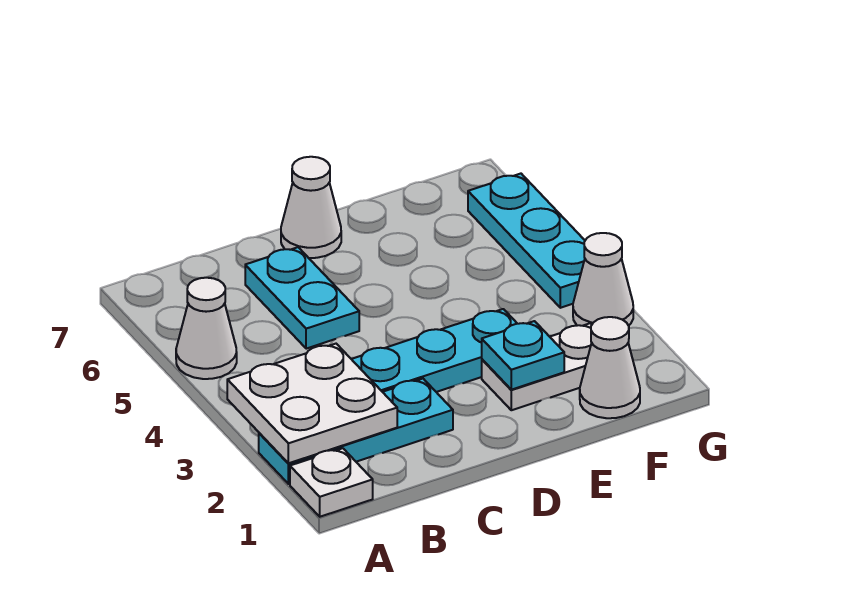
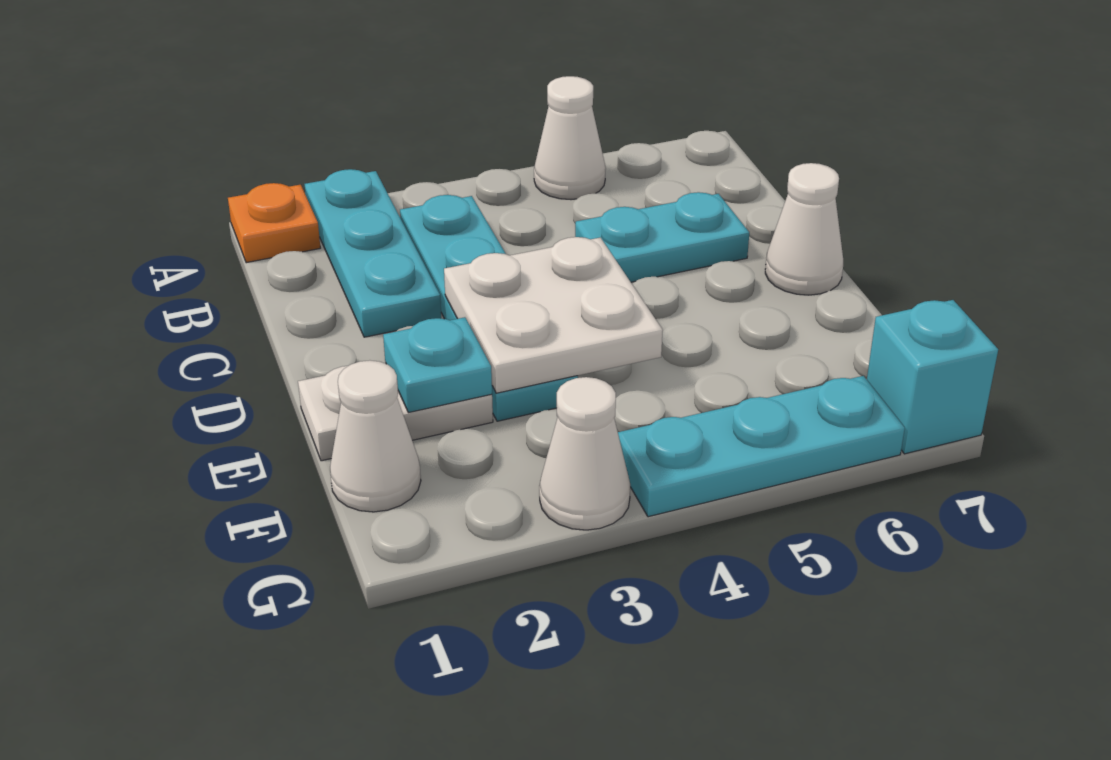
white plate A1 level 1 -> orange plate A1 level 1
white plate A2:B3 level 2 -> white plate D3:E4 level 2
white plate E2:F2 level 1 -> white plate E1:E2 level 1
none -> cyan brick G7 level 1

